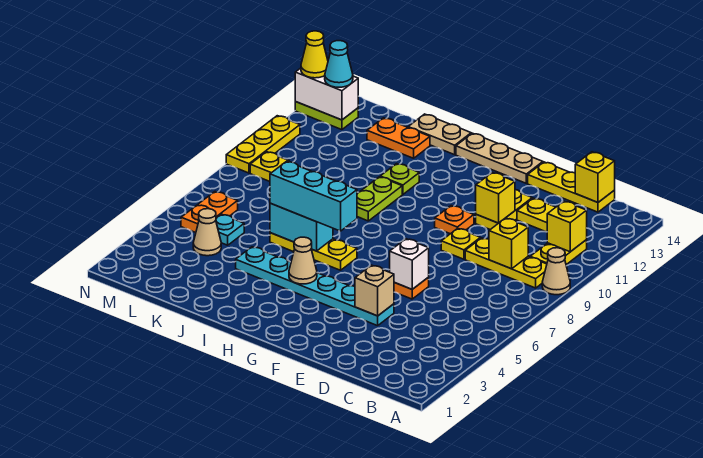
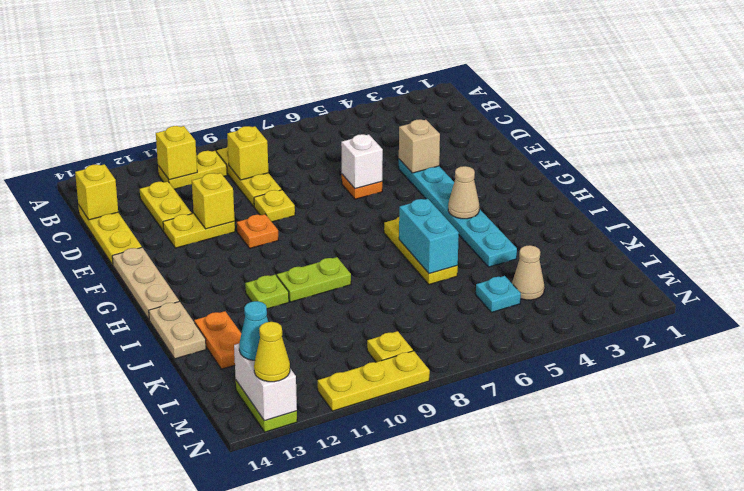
tan cone A9 level 1 -> none
cyan brick H6:J6 level 3 -> none
orange plate M5:M6 level 1 -> none

